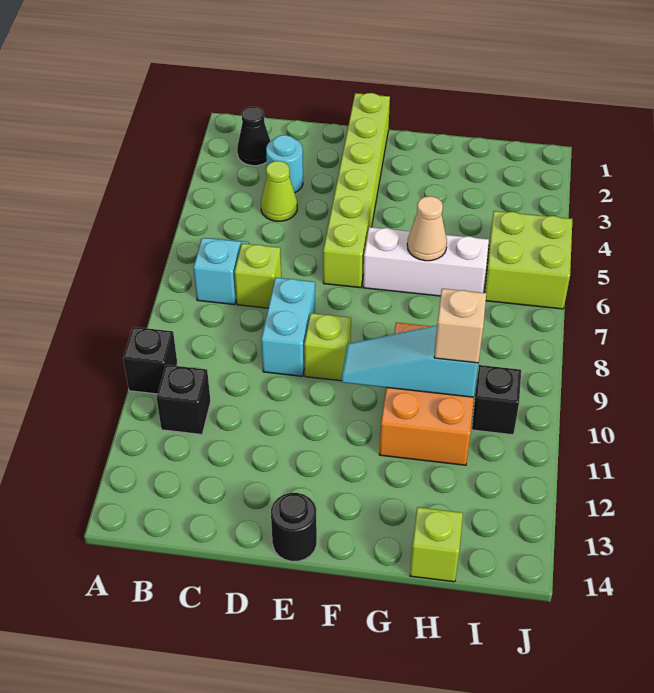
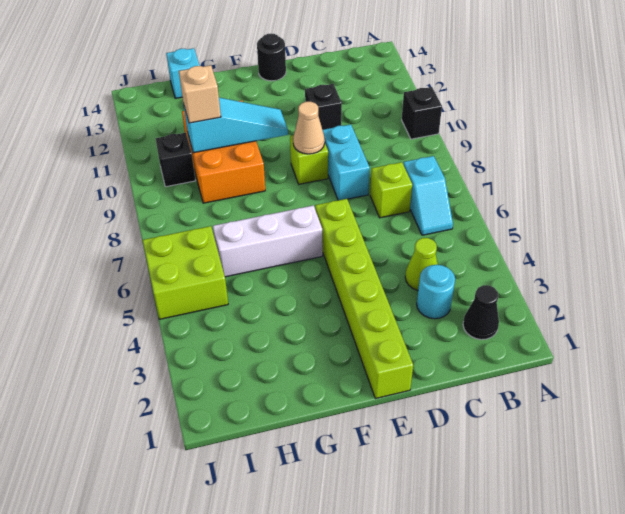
black brick B11 level 1 -> black brick D11 level 1
tan cone G6 level 2 -> tan cone E9 level 2
lime brick H14 level 1 -> cyan brick H14 level 1

